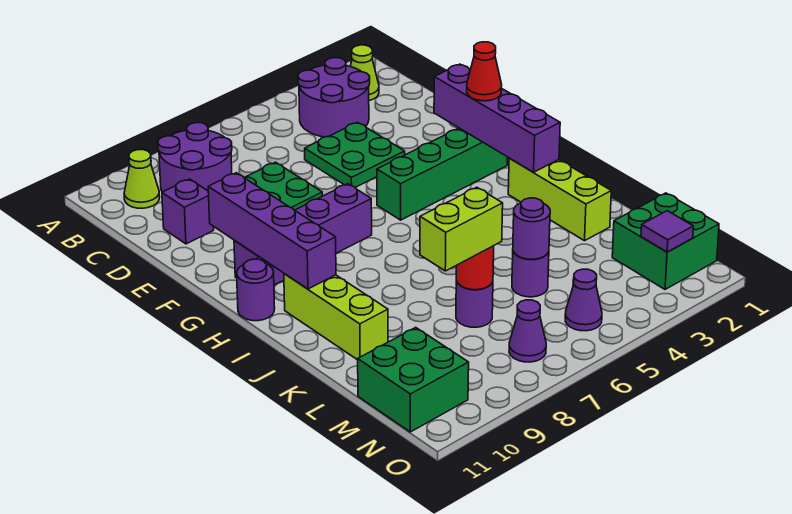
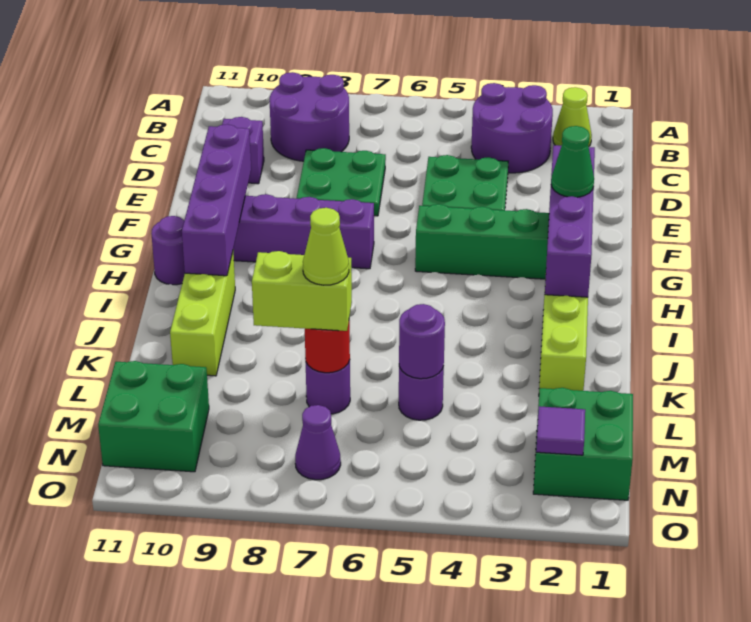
lime cone B10 level 1 -> lime cone L7 level 4
red cone G2 level 3 -> green cone G2 level 3
purple cone N5 level 1 -> none

